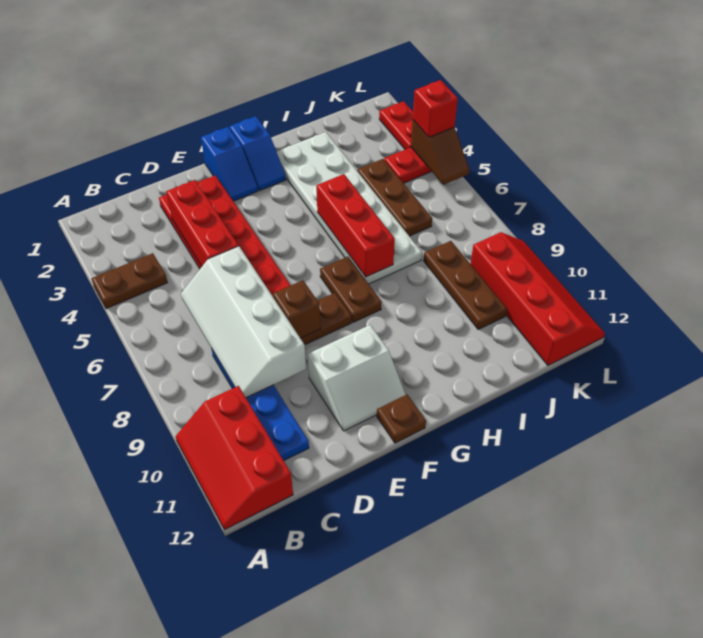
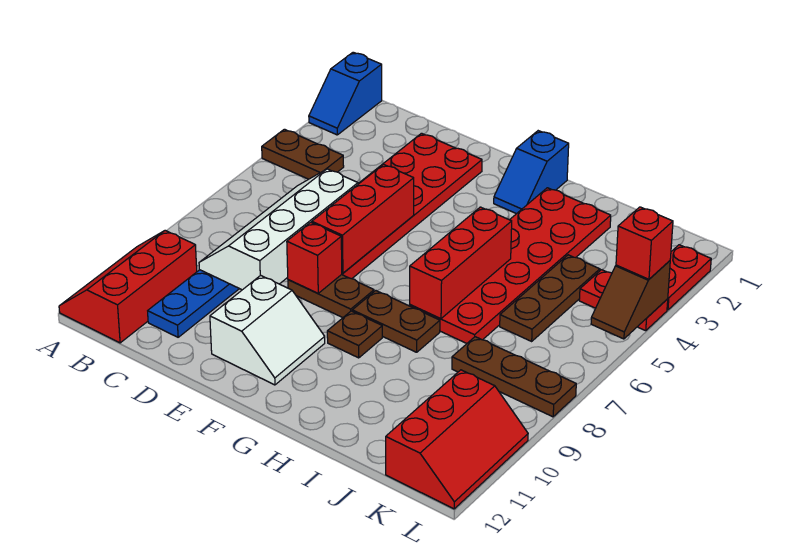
red brick D3:D5 level 2 -> red brick E5:E7 level 2
brown brick E8 level 2 -> red brick E8 level 2
white slope E10:F11 level 1 top 10 -> white slope E10:F11 level 1 top E
blue slope F1:F2 level 1 top 1 -> blue slope A1:A2 level 1 top 1
brown plate F12 level 1 -> brown plate G9 level 1
brown plate G7:G8 level 1 -> brown plate G8:H8 level 1
white plate H2:I7 level 1 -> red plate H2:I7 level 1
brown plate J8:J10 level 1 -> brown plate J8:L8 level 1
red slope K9:L12 level 1 top K -> red slope K10:L12 level 1 top K

